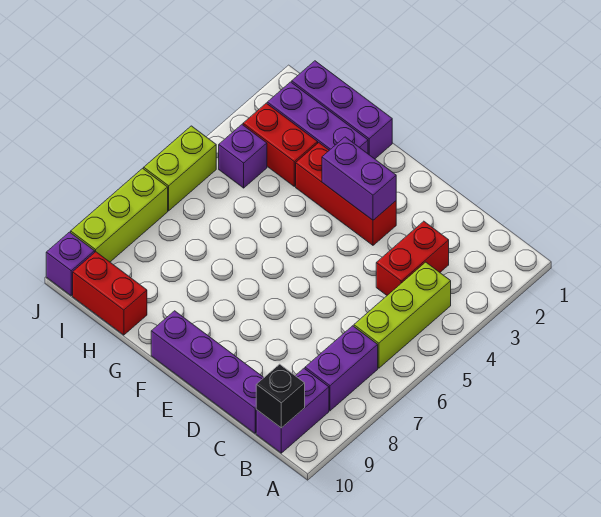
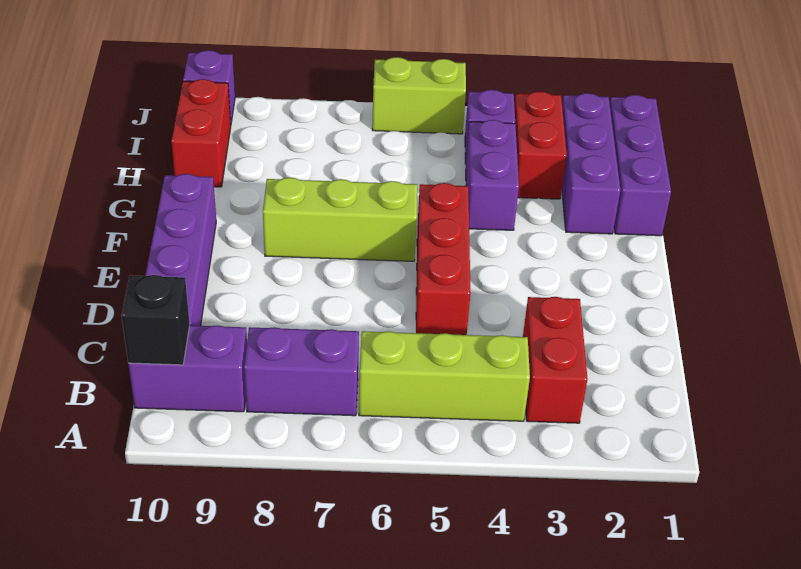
red brick C3:C4 level 1 -> red brick B3:C3 level 1
red brick E3:G3 level 1 -> red brick D5:F5 level 1
purple brick E3:F3 level 2 -> purple brick G4:H4 level 1
lime brick J7:J9 level 1 -> lime brick F6:F8 level 1

